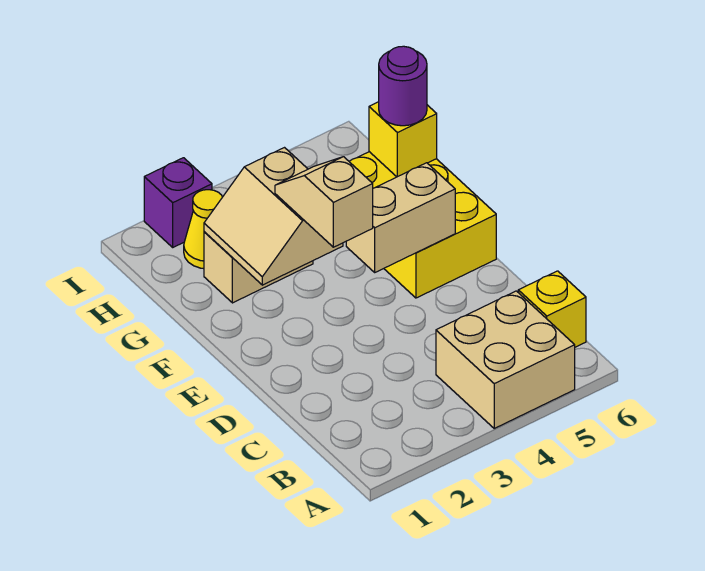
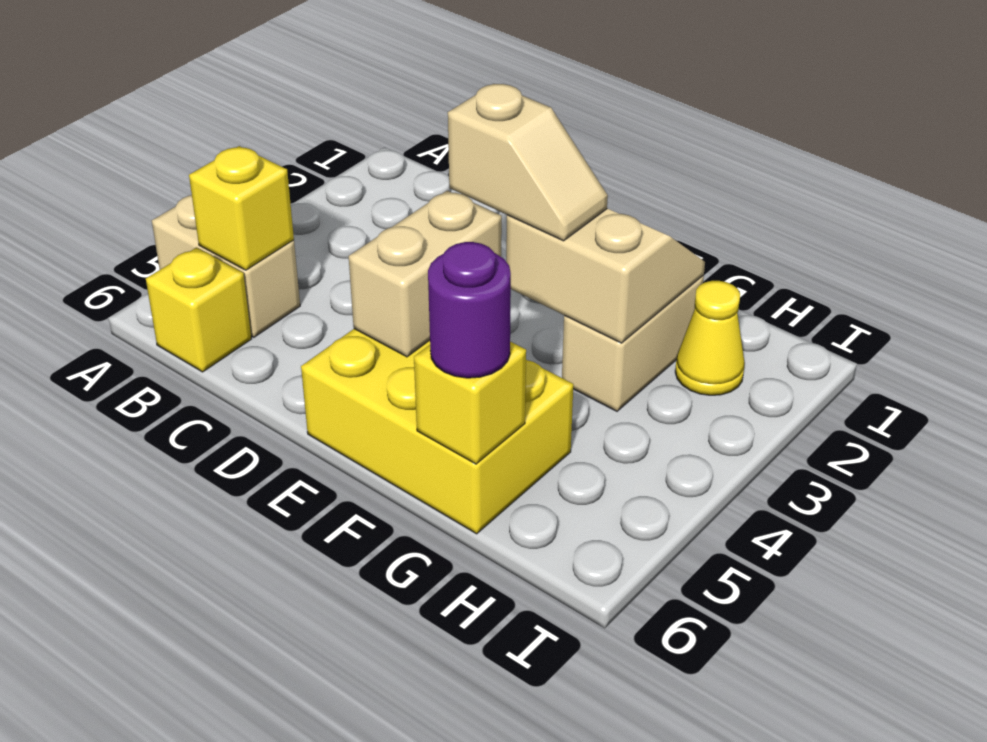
tan brick A4:B5 level 1 -> tan brick A5:B5 level 1
none -> yellow brick B5 level 2
purple brick I2 level 1 -> none

